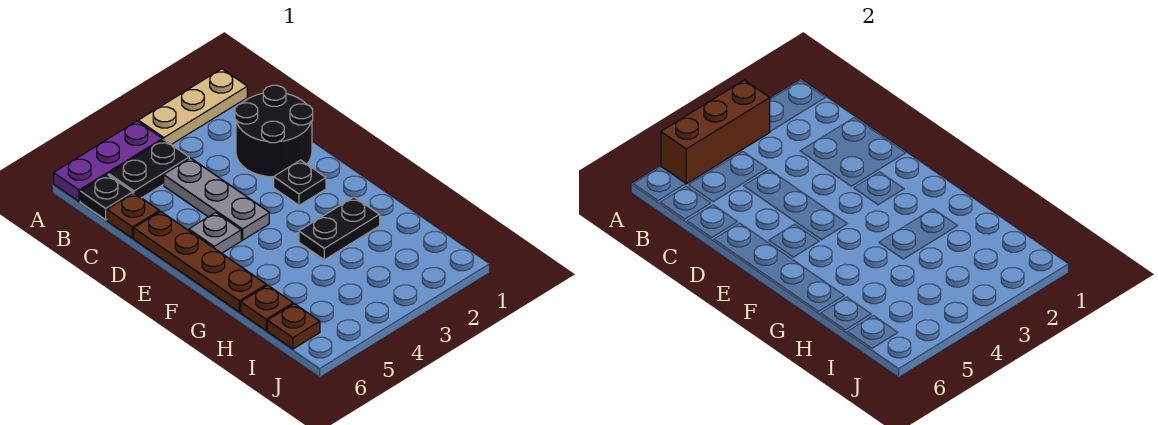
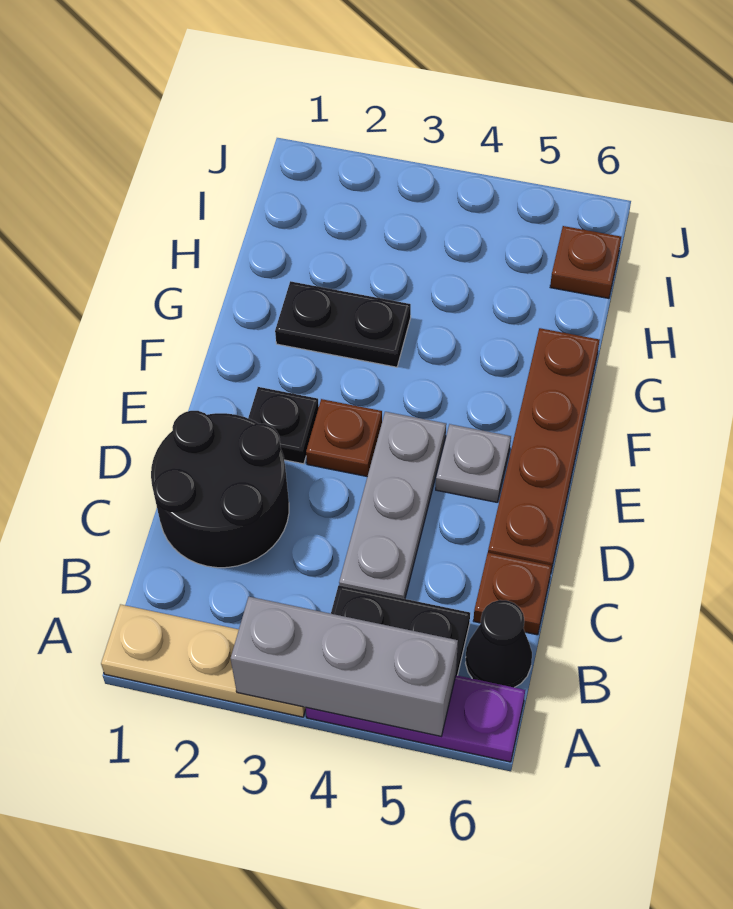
brown brick A3:A5 level 2 -> grey brick A3:A5 level 2
black plate B6 level 1 -> black cone B6 level 1
brown plate H6 level 1 -> brown plate E3 level 1

